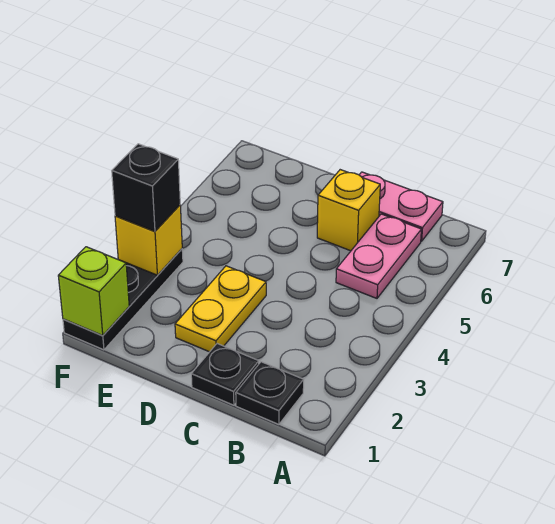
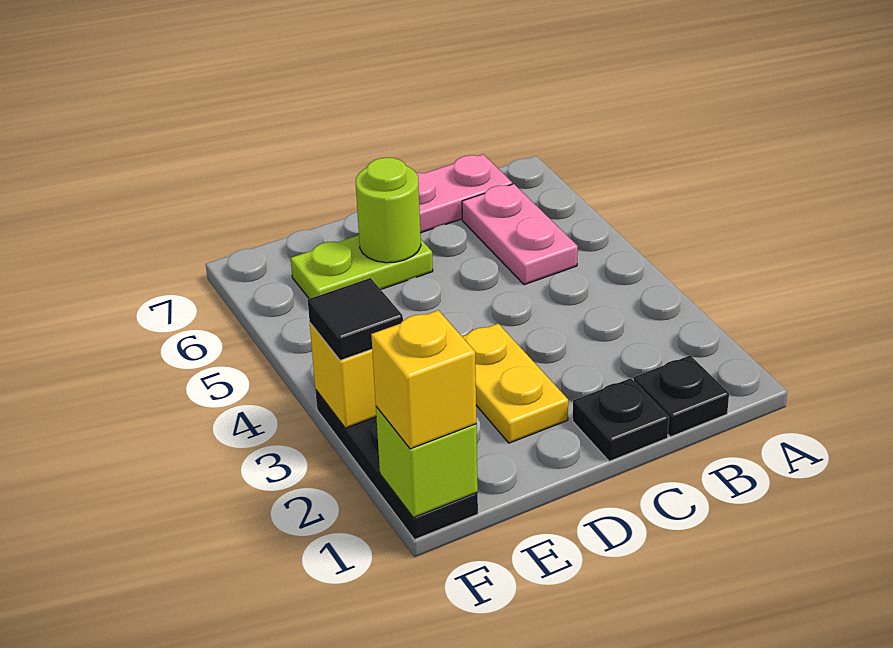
yellow brick C6 level 1 -> yellow brick F1 level 3
none -> lime plate D6:E6 level 1
none -> lime round brick D6 level 2
black brick F3 level 3 -> black tile F3 level 3

